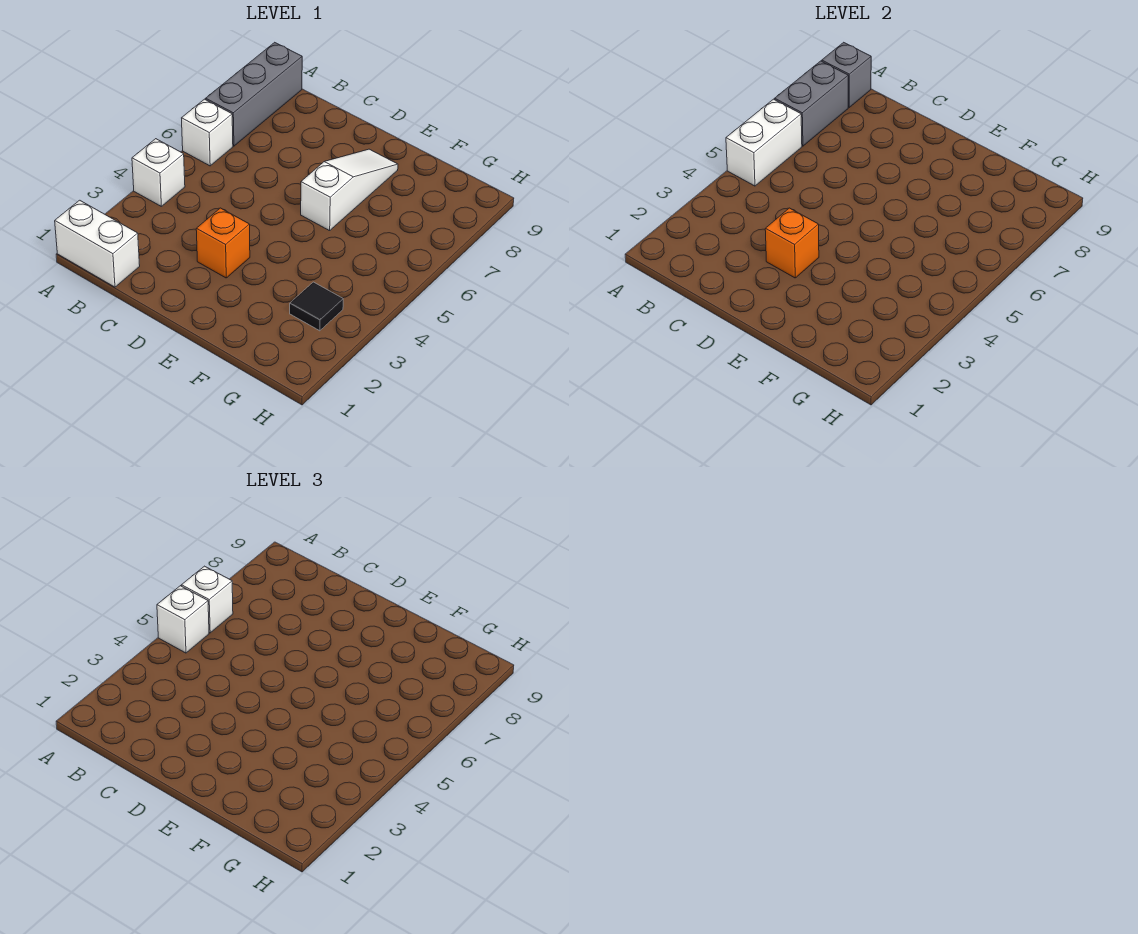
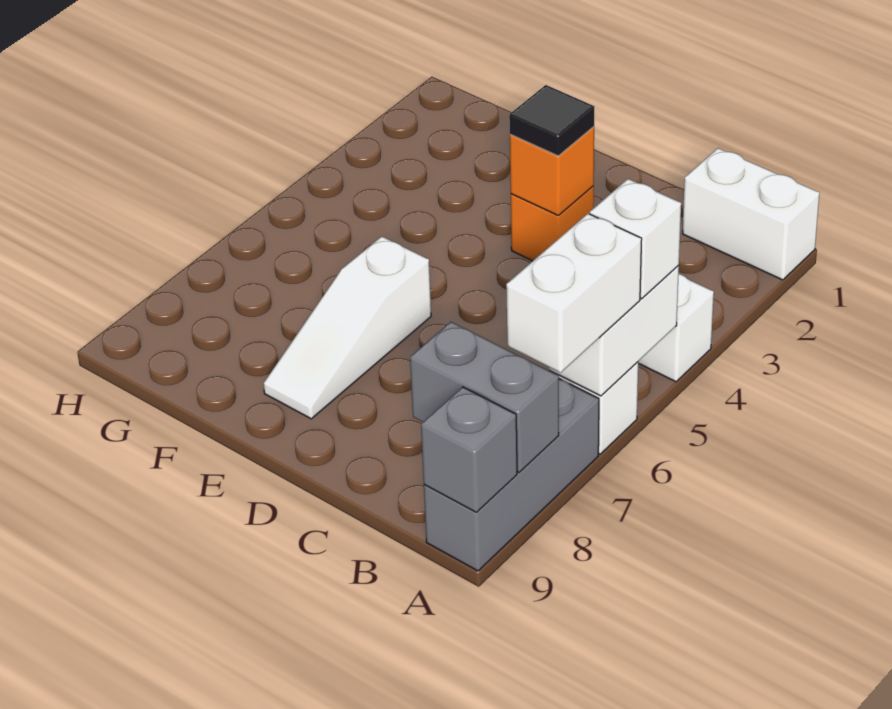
white brick A6 level 3 -> white brick A6:A7 level 3
grey brick A7:A8 level 2 -> grey brick A8:B8 level 2
black tile G3 level 1 -> black tile D3 level 3

